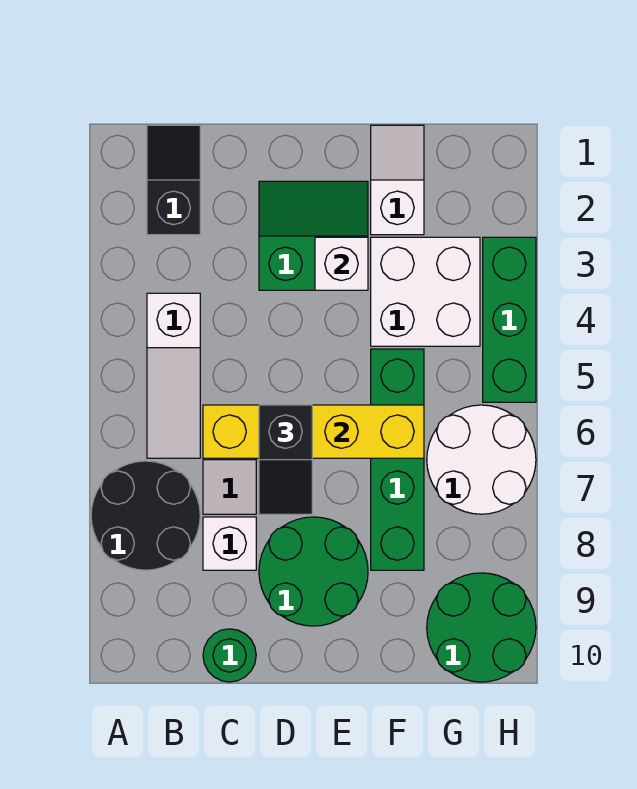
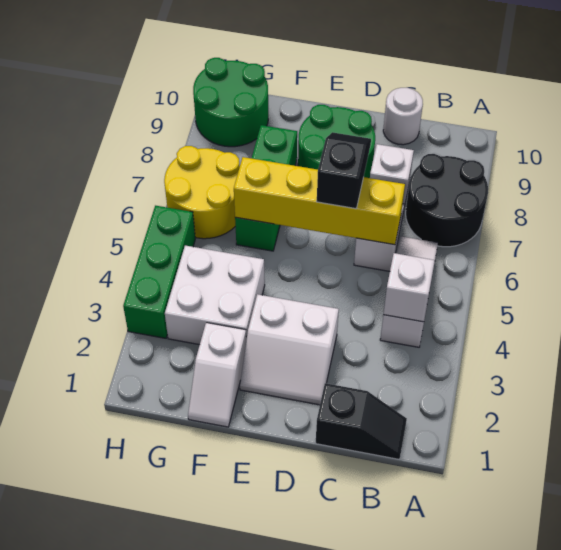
black slope B1:B2 level 1 top 2 -> black slope B1:C1 level 1 top C
green round brick C10 level 1 -> white round brick C10 level 1
green slope D2:E3 level 1 top 3 -> white slope D2:E3 level 1 top 3
white brick E3 level 2 -> white brick B4 level 2
green brick F5:F8 level 1 -> green brick F6:F8 level 1
white round brick G6:H7 level 1 -> yellow round brick G6:H7 level 1

